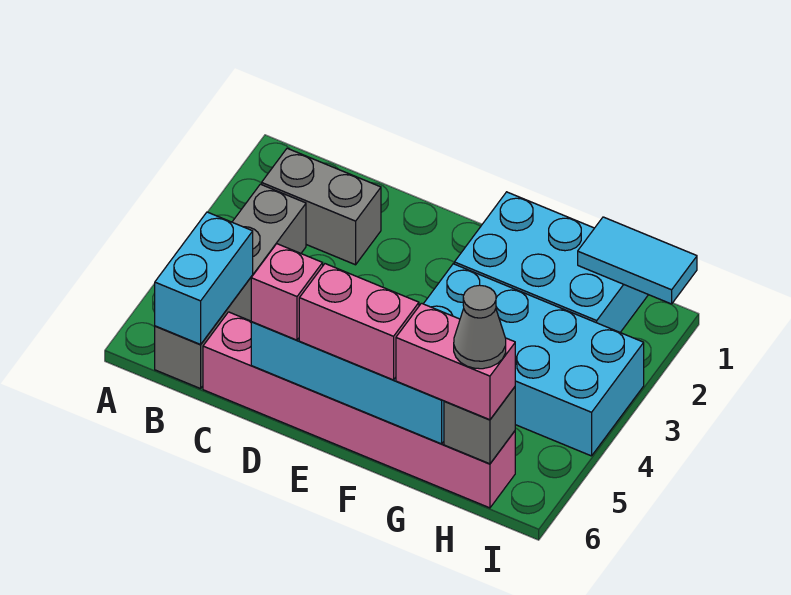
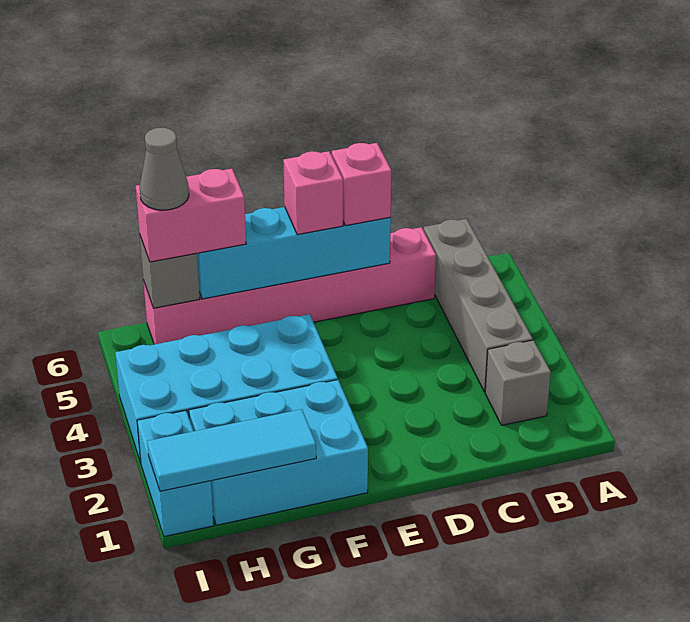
grey brick B2:C2 level 1 -> grey brick B2 level 1
cyan brick B5:B6 level 2 -> cyan brick I1:I2 level 1
pink brick E6:F6 level 3 -> pink brick E6 level 3
cyan tile H1:I1 level 2 -> cyan tile G1:I1 level 2

